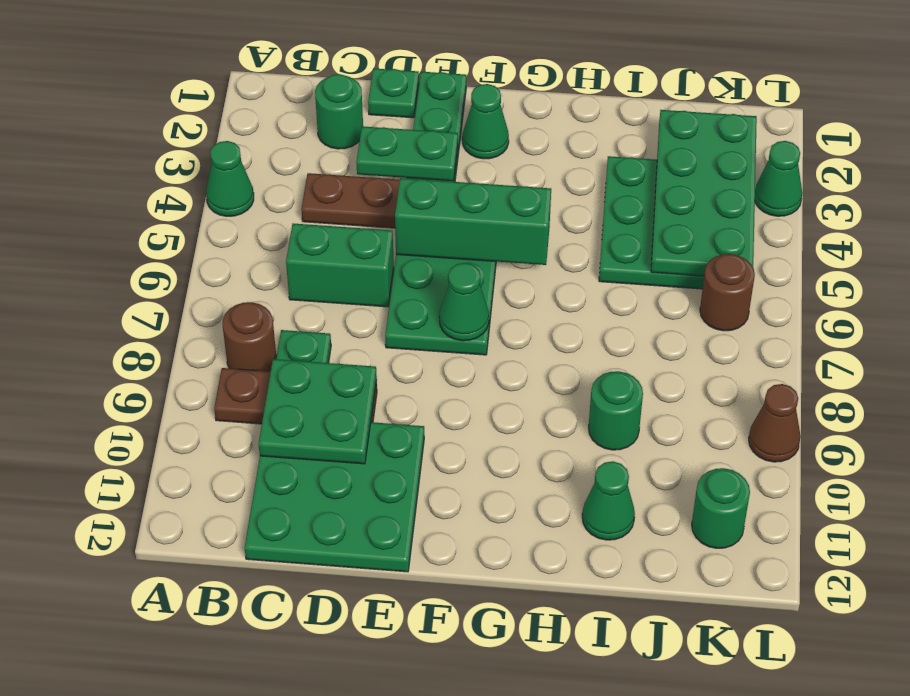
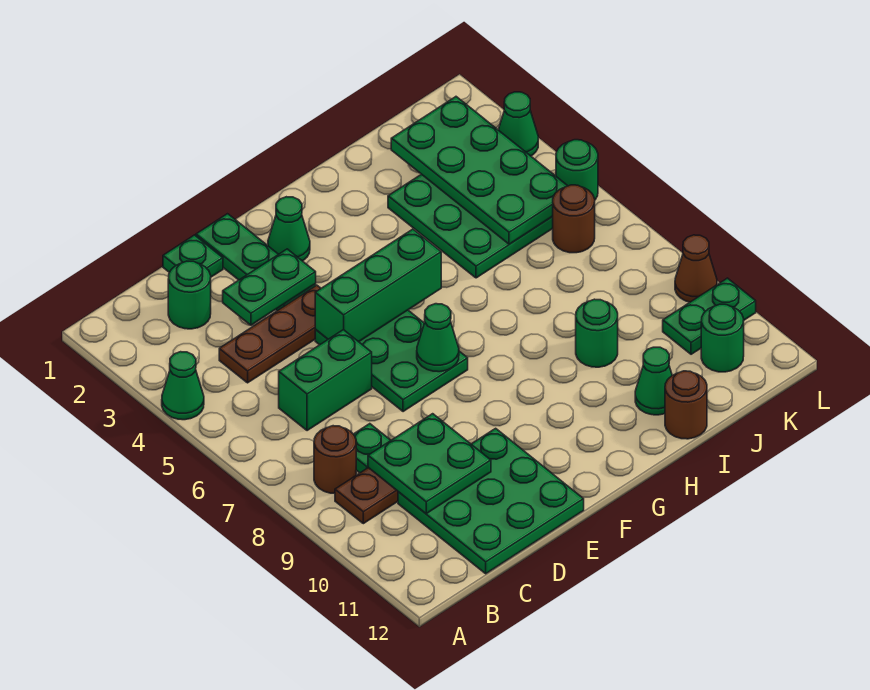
none -> brown round brick I12 level 1
none -> green plate K10:L10 level 1
none -> green round brick L5 level 1

